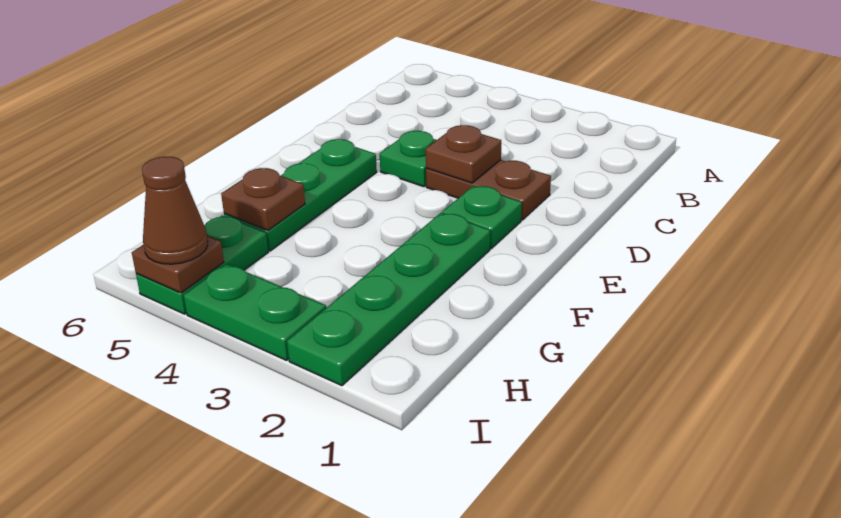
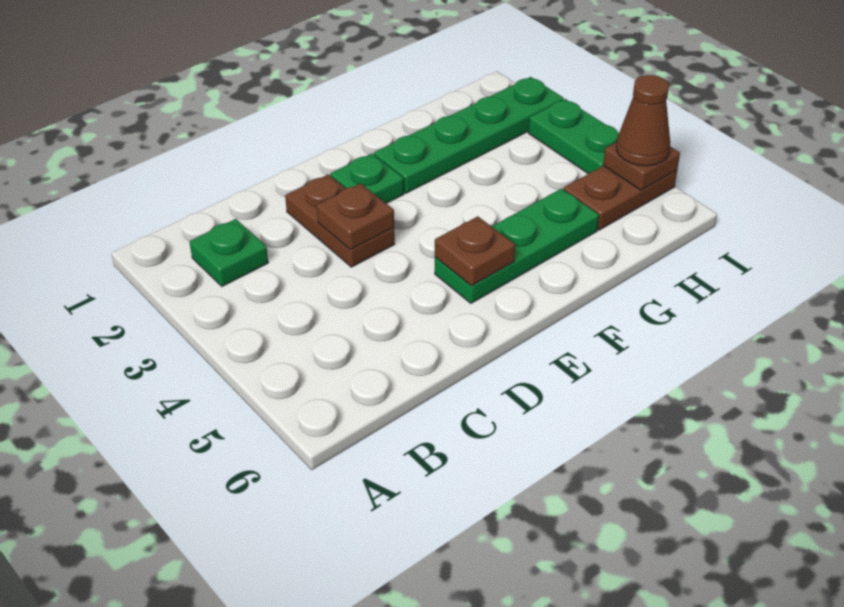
green plate D4 level 1 -> green plate B2 level 1
brown plate G5 level 2 -> brown plate E5 level 2
green plate H5:I5 level 1 -> brown plate H5:I5 level 1

